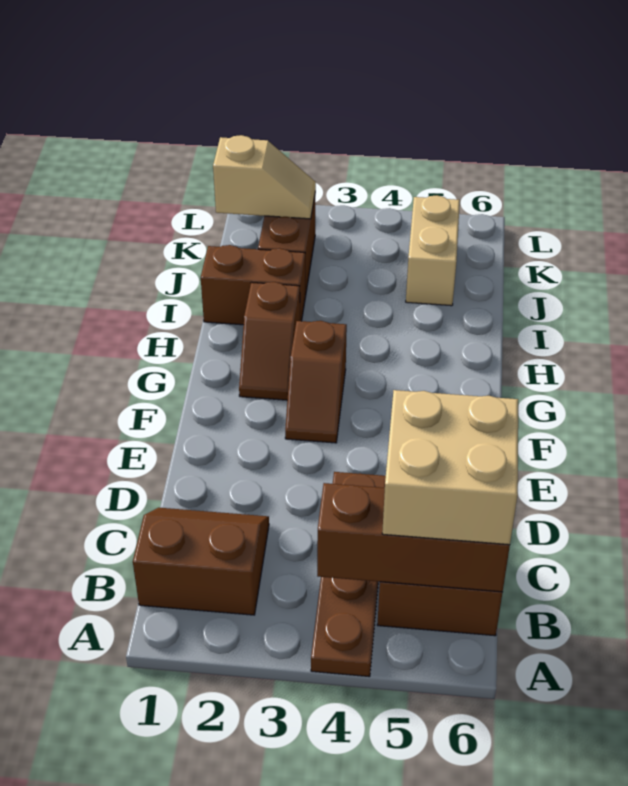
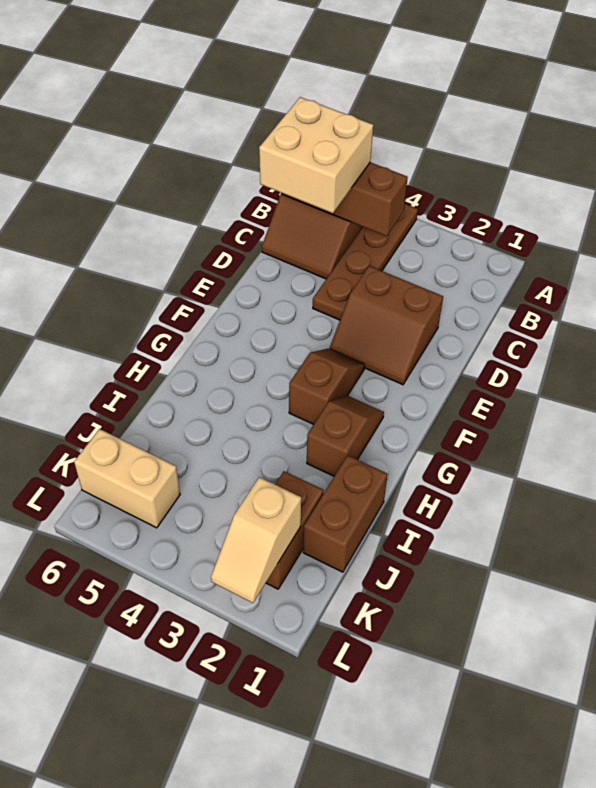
brown slope B1:C2 level 1 top B -> brown slope D2:E3 level 1 top D
brown brick I1:I2 level 1 -> brown brick I1:J1 level 1
tan brick J5:K5 level 1 -> tan brick K5:K6 level 1
tan slope K1:K2 level 2 top 1 -> tan slope K2:L2 level 2 top K

